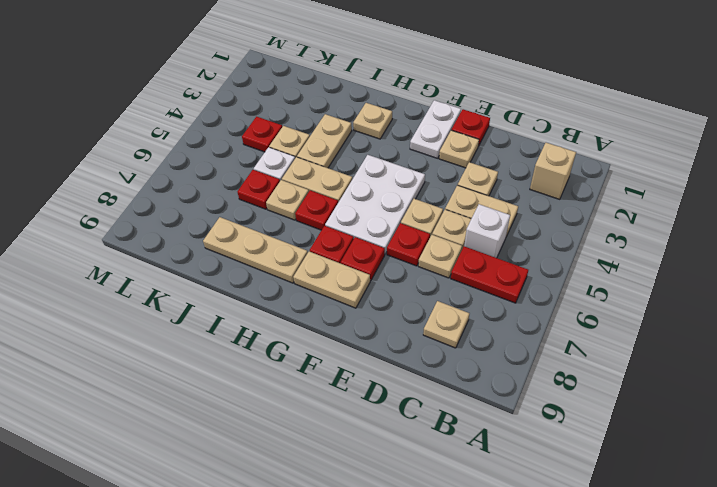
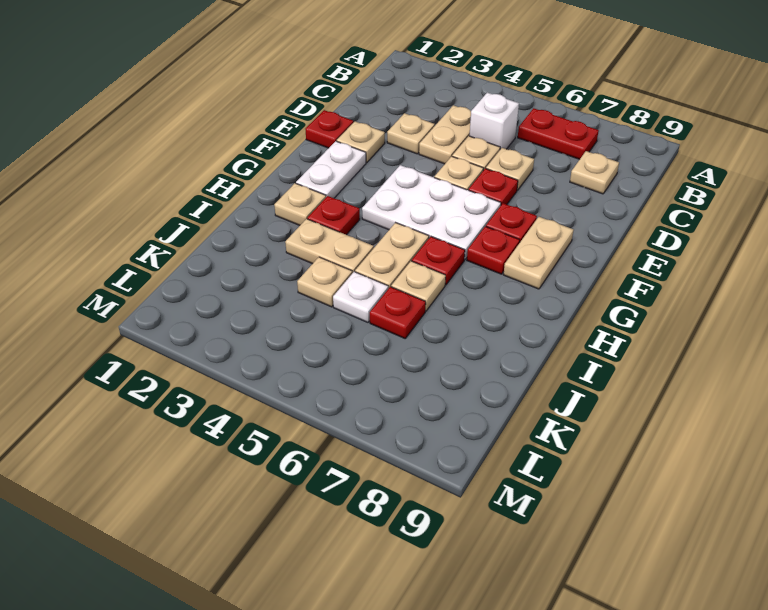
tan brick B2 level 1 -> none
red plate B6:C6 level 1 -> red plate B6:B7 level 1
white plate F1:F2 level 1 -> white plate F2:G2 level 1
tan plate H8:J8 level 1 -> none
red plate K4 level 1 -> red plate H3 level 1

